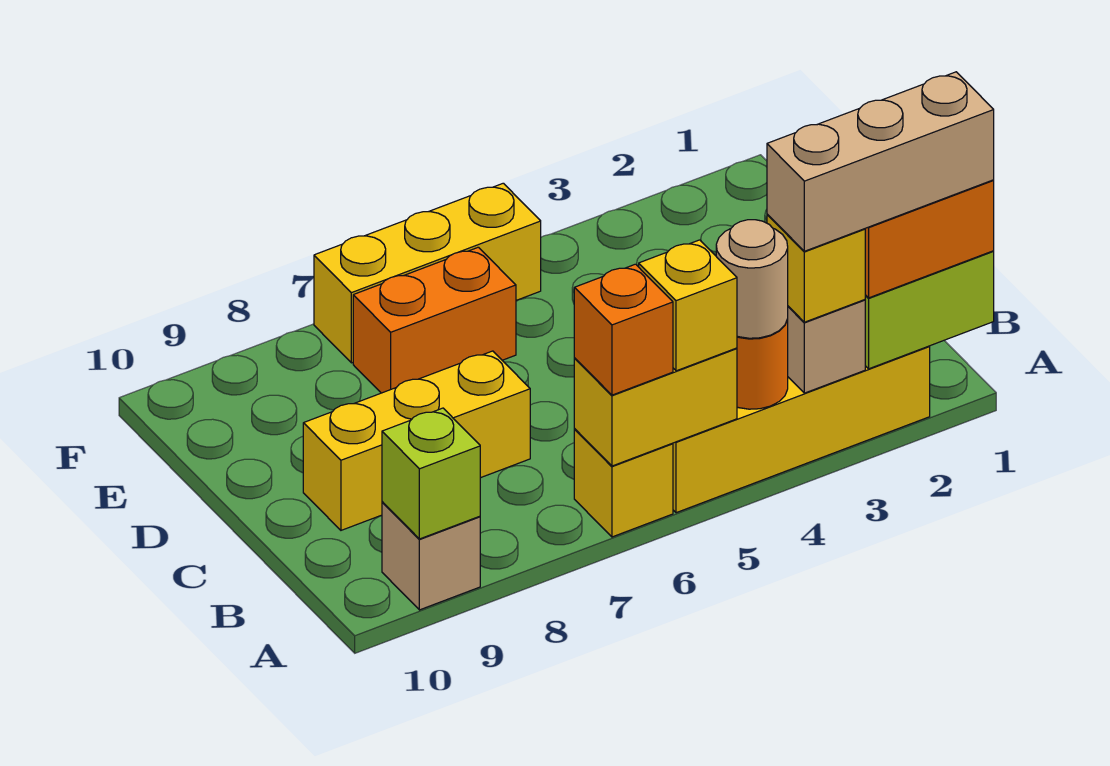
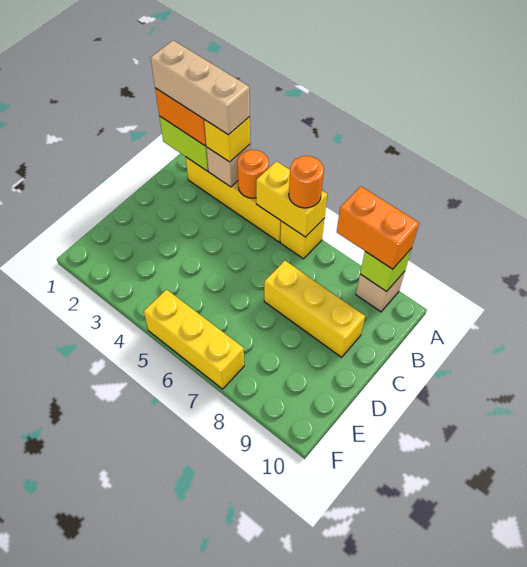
tan round brick A4 level 3 -> none
yellow brick A5 level 3 -> none
orange brick A6 level 3 -> orange round brick A6 level 3
orange brick E6:E7 level 1 -> orange brick A8:A9 level 3

